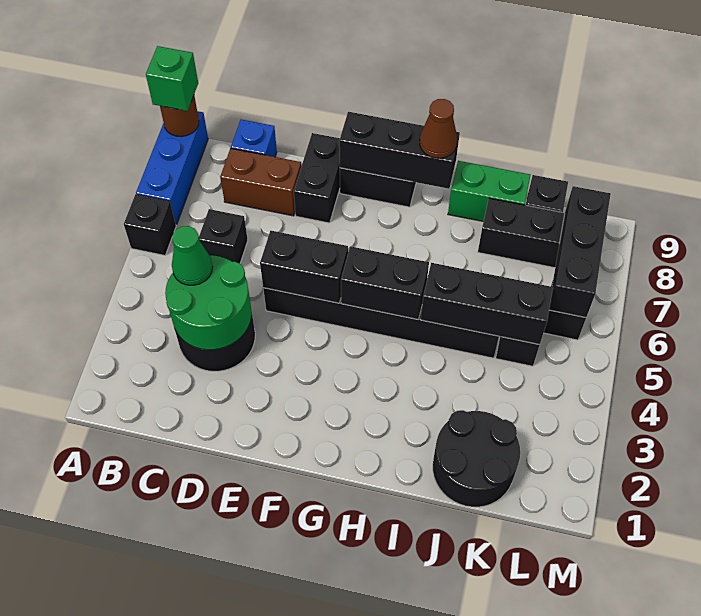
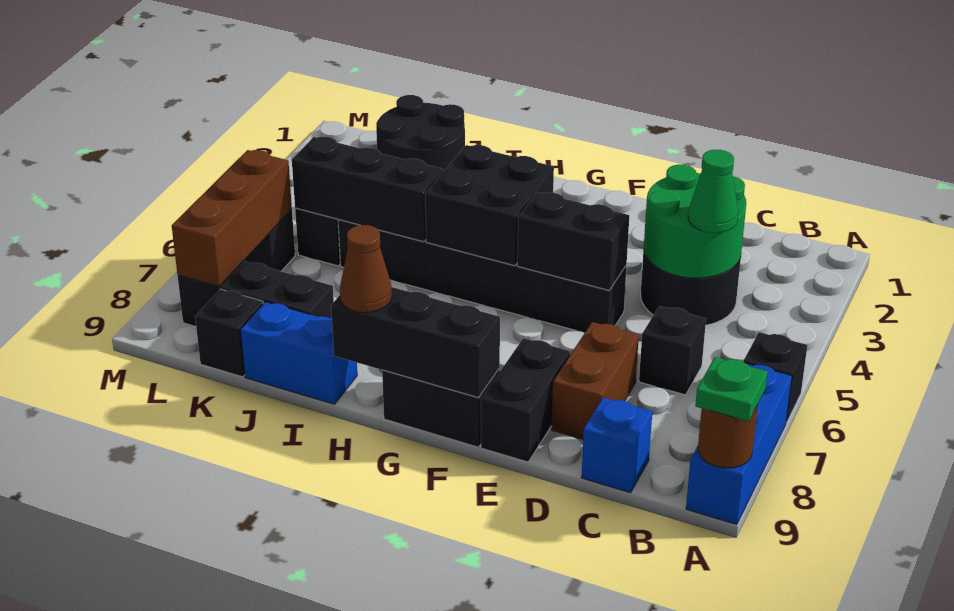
green brick A9 level 3 -> green plate A9 level 3
brown brick C8:D8 level 1 -> brown brick D7:D8 level 1
black brick G5:H5 level 2 -> black brick G4:H5 level 2
green brick I9:J9 level 1 -> blue brick I9:J9 level 1
black brick L6:L8 level 2 -> brown brick L6:L8 level 2

